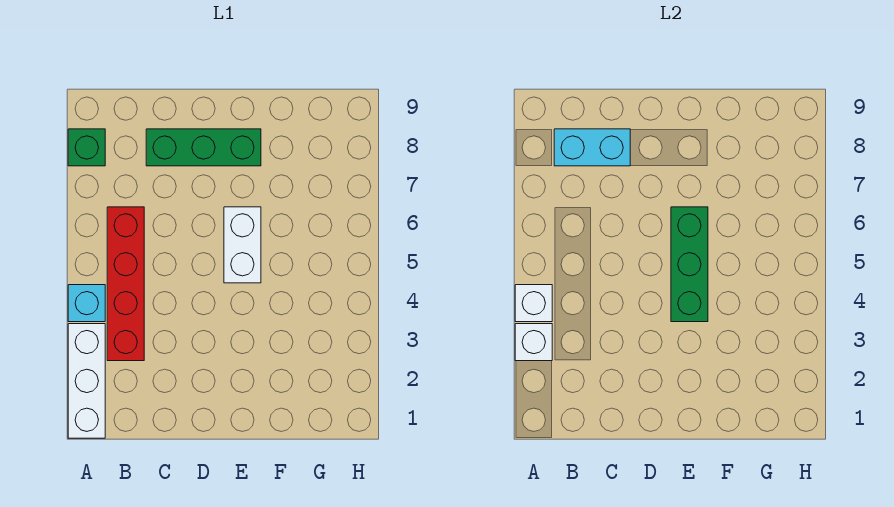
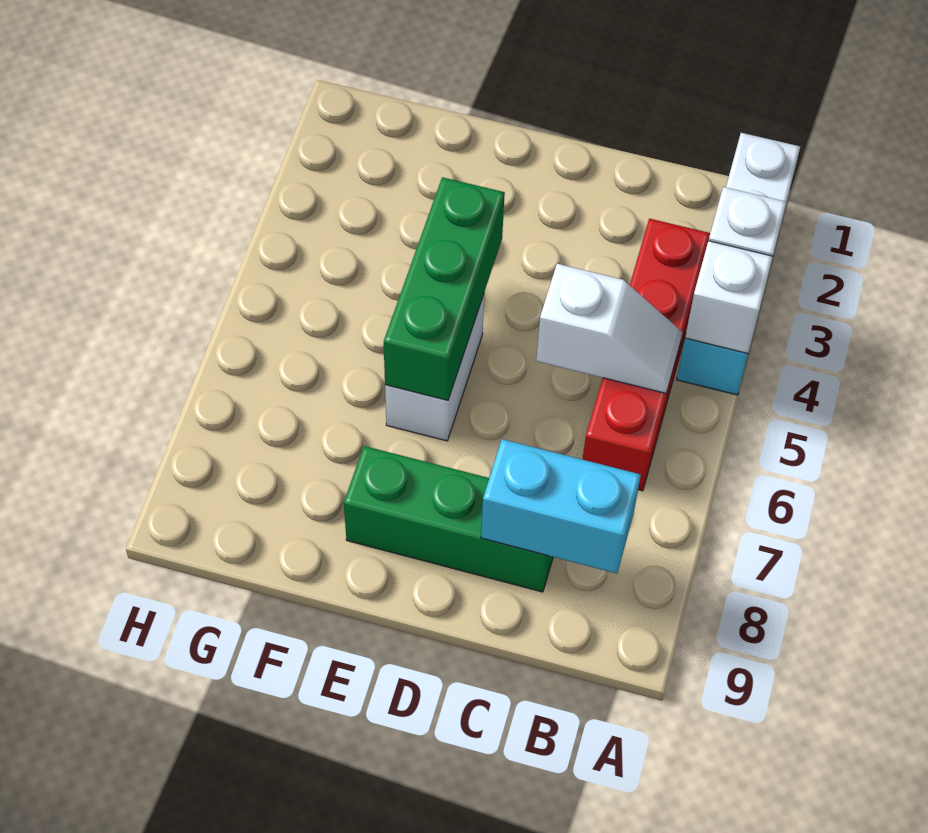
green brick A8 level 1 -> none
none -> white slope B5:C5 level 2 top C

